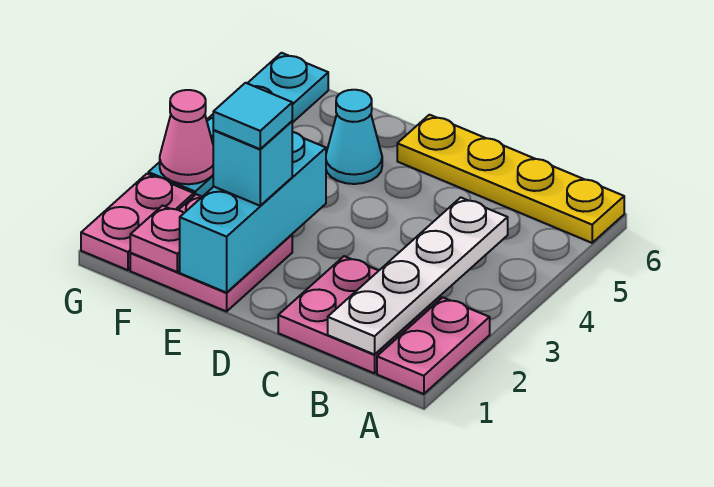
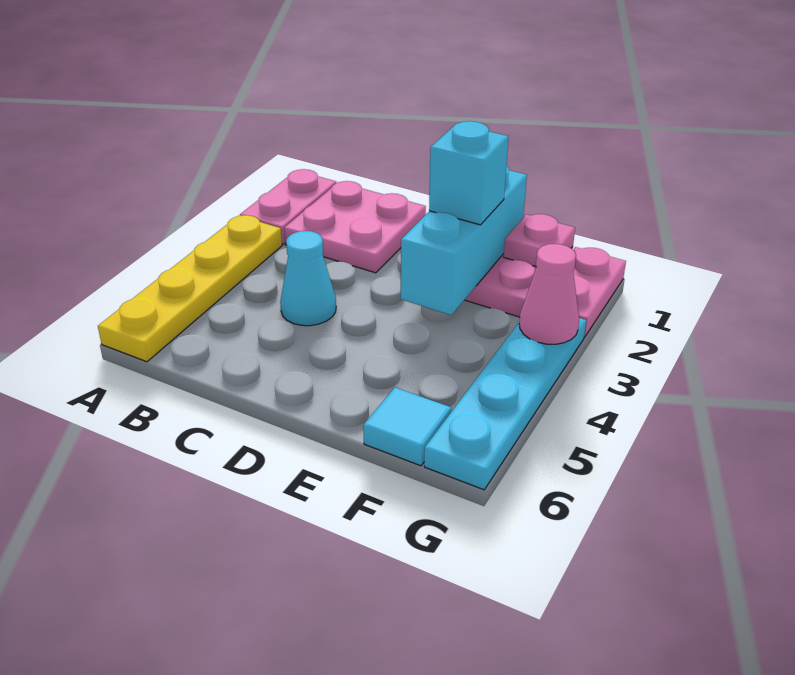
yellow plate A6:D6 level 1 -> yellow plate A3:A6 level 1
white plate B1:B4 level 2 -> none
cyan tile E2 level 4 -> cyan tile F6 level 1
cyan cone E5 level 1 -> cyan cone C4 level 1

